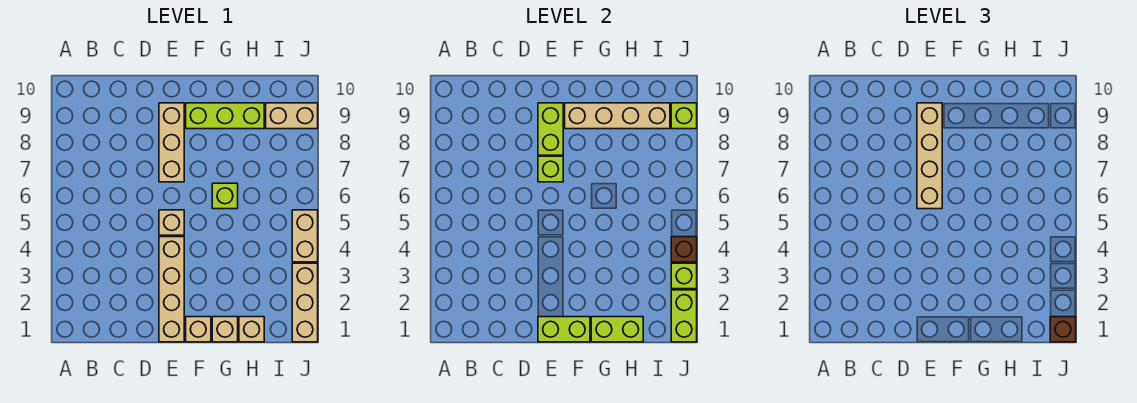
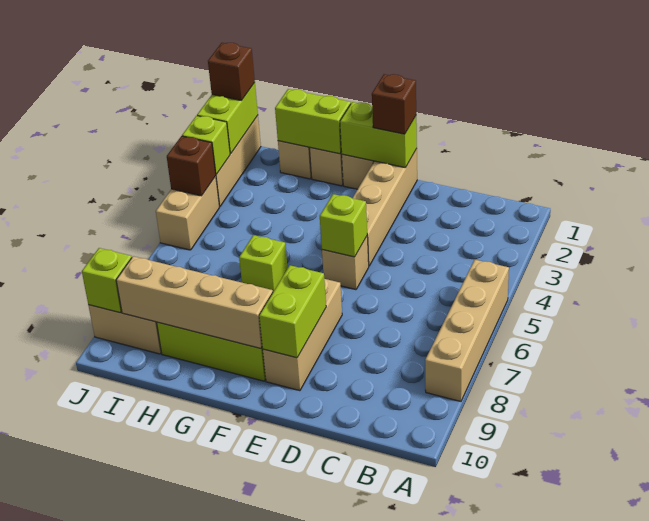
none -> brown brick E1 level 3
tan brick E6:E9 level 3 -> tan brick A5:A8 level 1
lime brick E7 level 2 -> lime brick E5 level 2

